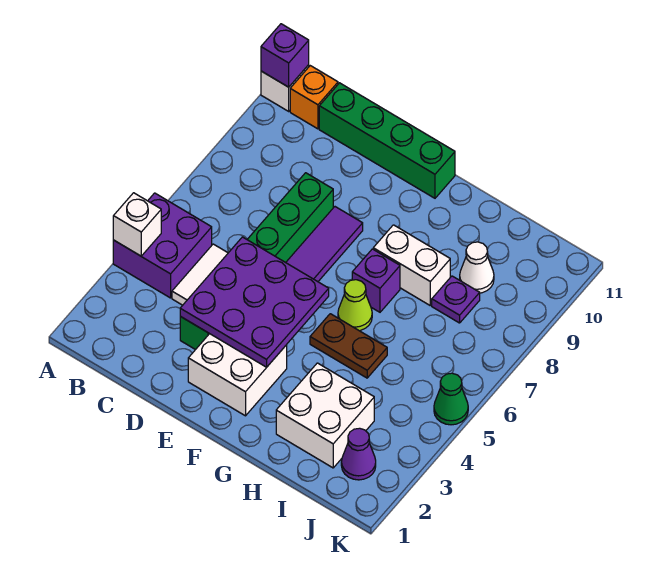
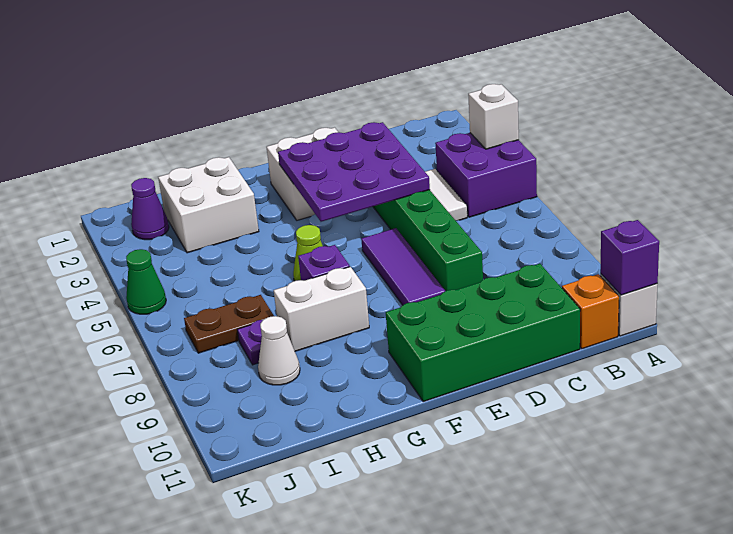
green brick C11:F11 level 1 -> green brick C10:F11 level 1
brown plate G5:H5 level 1 -> brown plate I7:J7 level 1

